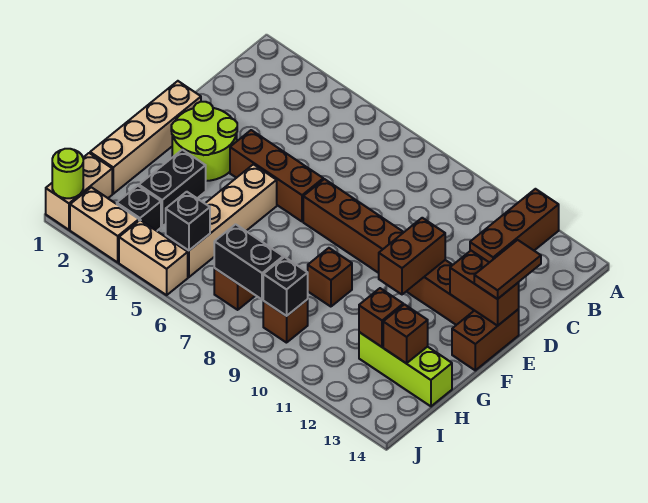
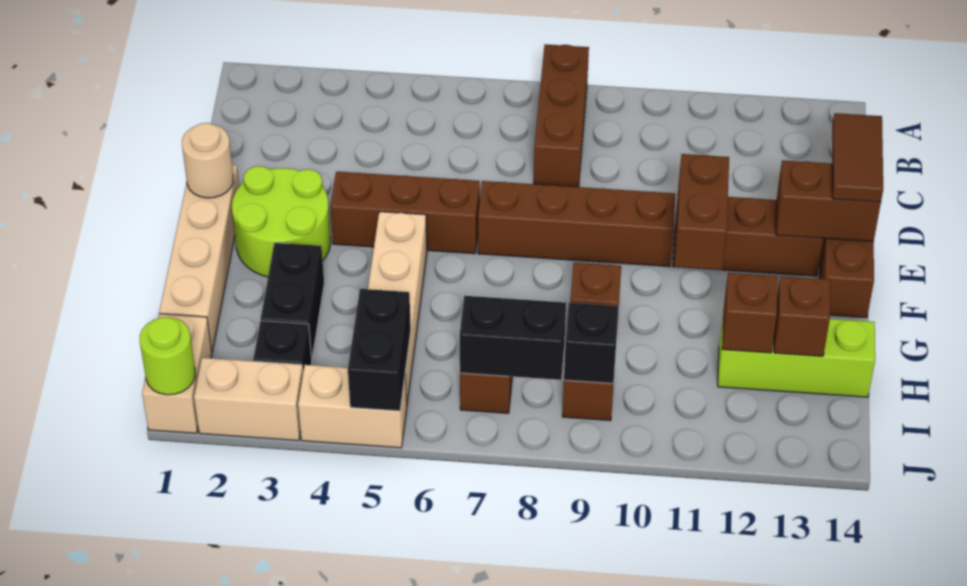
brown brick A12:C12 level 1 -> brown brick A8:C8 level 1
none -> tan round brick E1 level 2
black brick I5 level 2 -> black brick I5:J5 level 2

